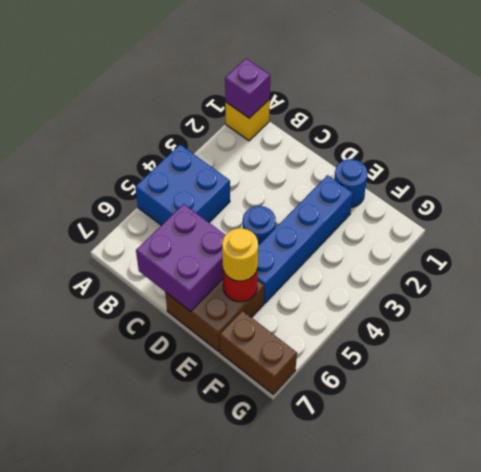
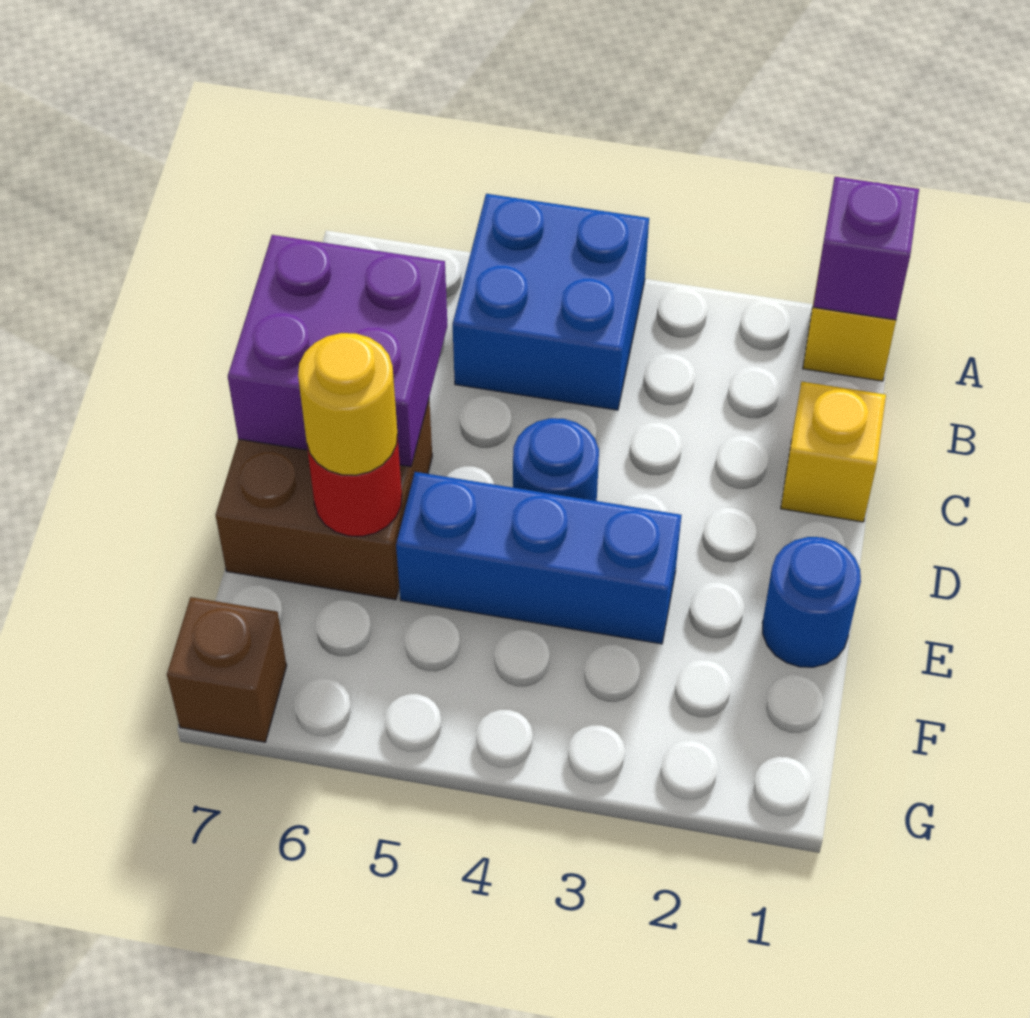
none -> yellow brick C1 level 1
blue brick E2:E5 level 1 -> blue brick E3:E5 level 1
brown brick F7:G7 level 1 -> brown brick G7 level 1

